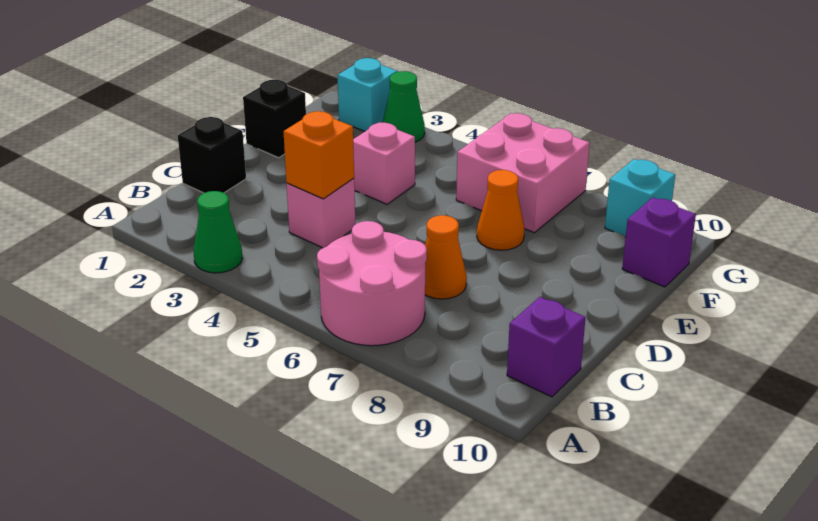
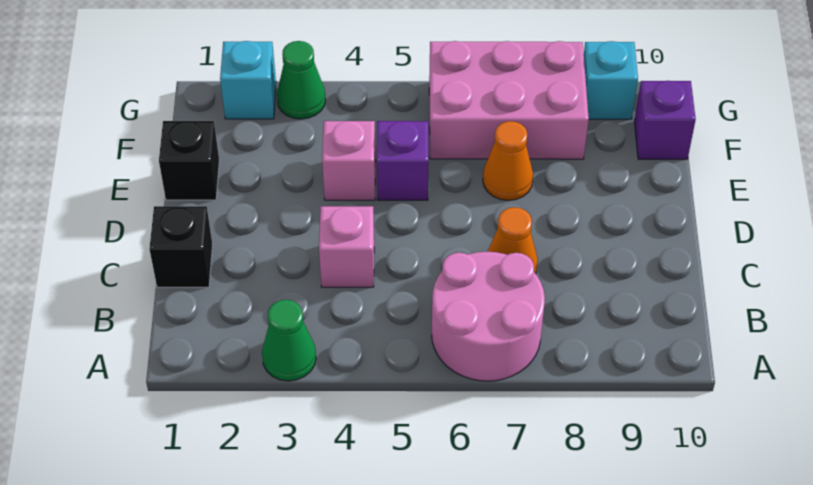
purple brick B10 level 1 -> purple brick E5 level 1
orange brick C4 level 2 -> none
pink brick F6:G7 level 1 -> pink brick F6:G8 level 1

